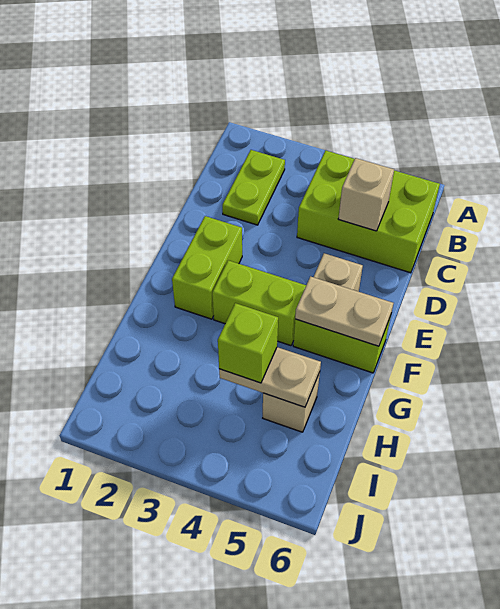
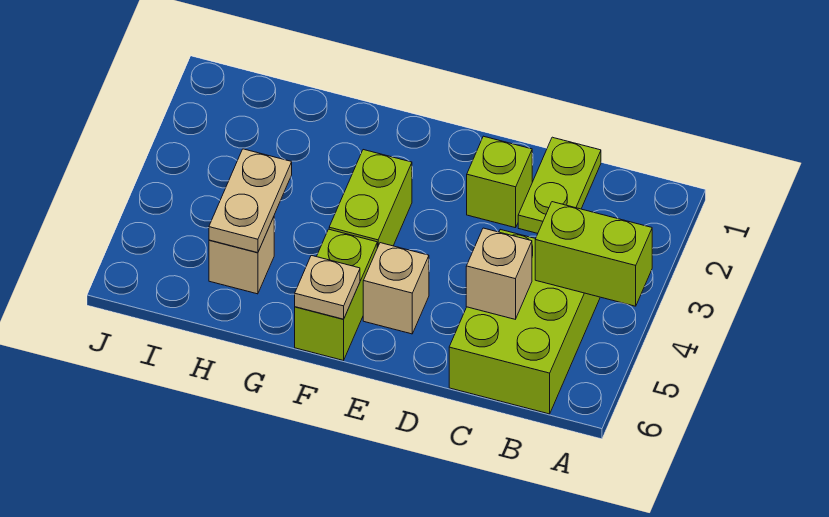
lime plate B2:C2 level 1 -> lime plate C1:C2 level 1
lime brick E2:F2 level 1 -> lime brick A4:B4 level 2
tan plate F5:F6 level 2 -> tan plate F6 level 2
lime brick H4 level 3 -> lime brick D2 level 1

